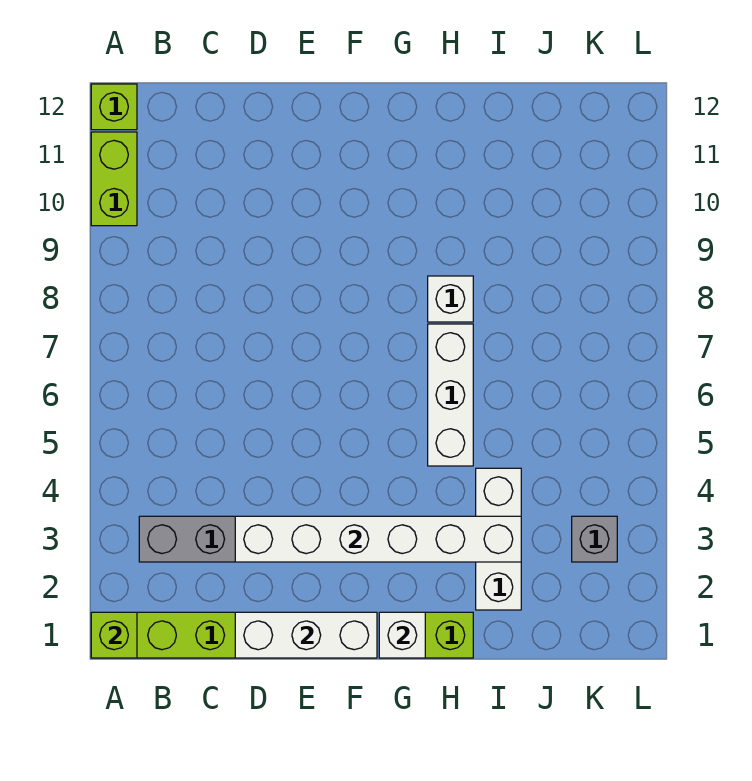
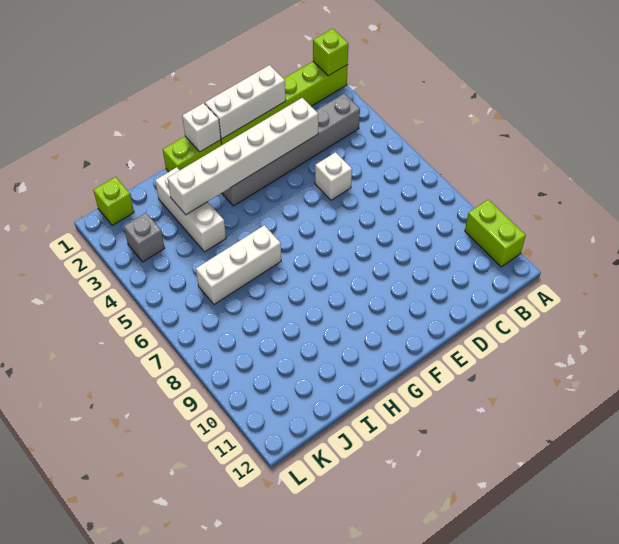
lime brick A12 level 1 -> lime brick K1 level 1
white brick H5:H7 level 1 -> white brick H6:J6 level 1
white brick H8 level 1 -> white brick D5 level 1

